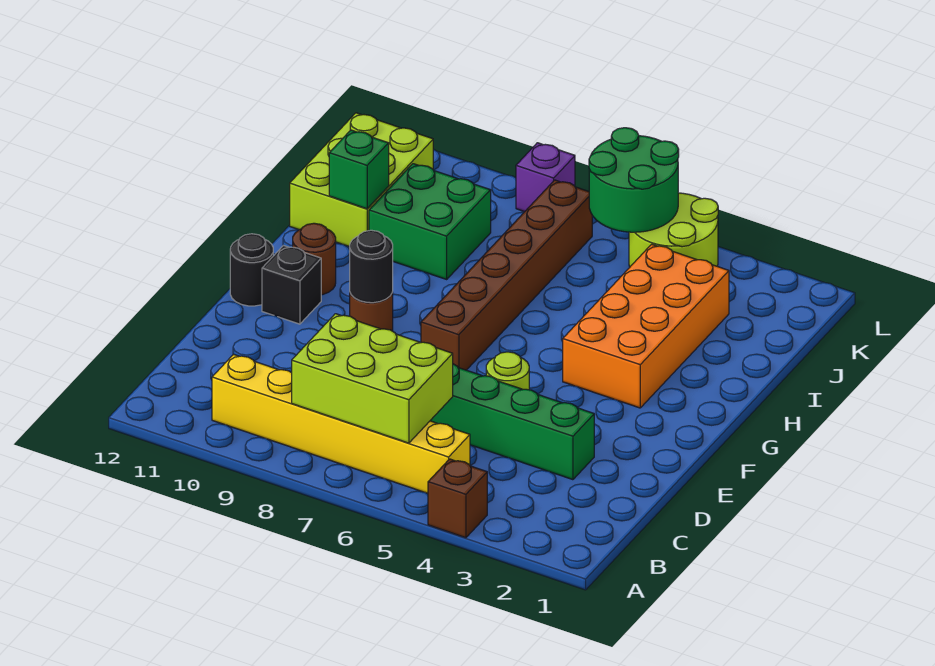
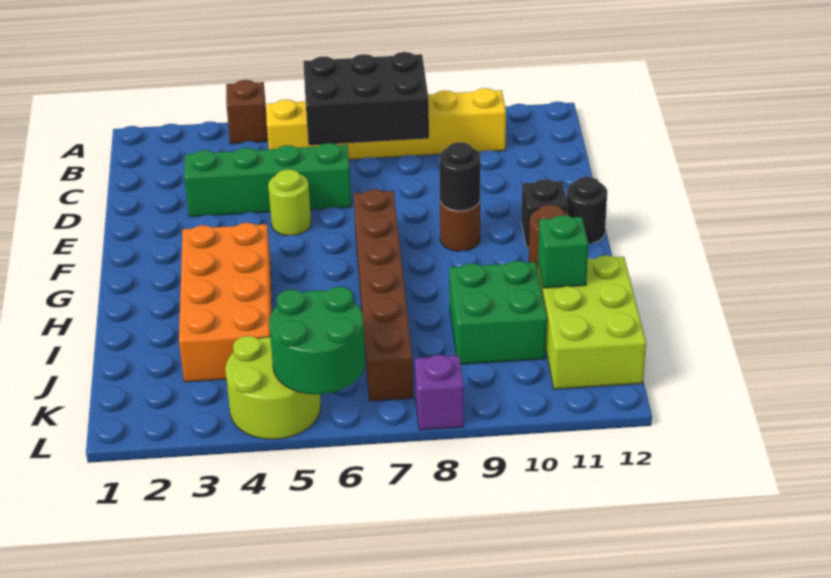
lime brick B6:C8 level 2 -> black brick B6:C8 level 2

